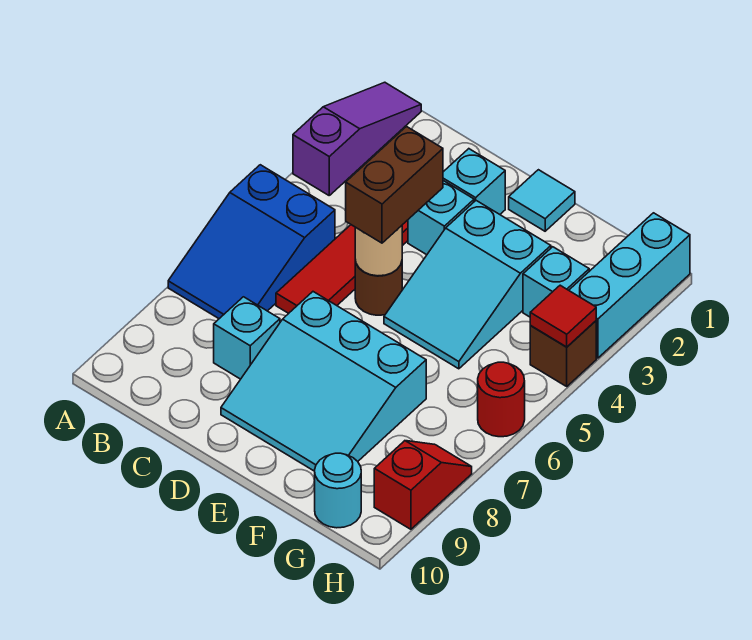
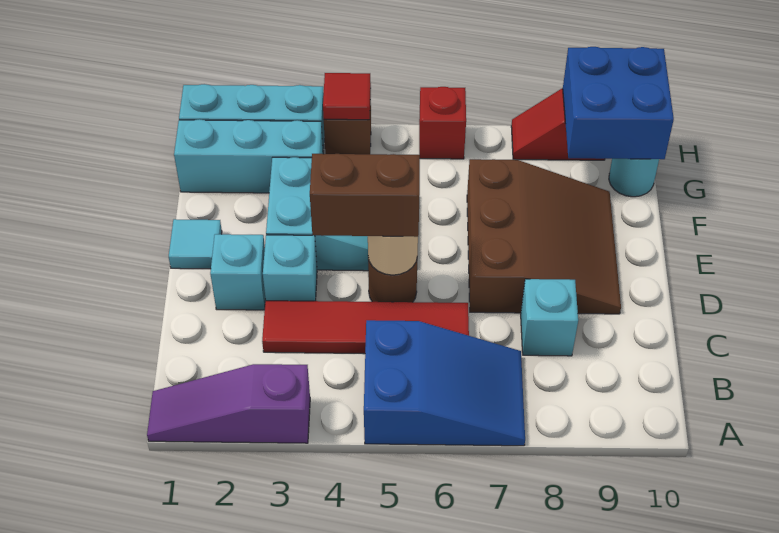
cyan slope D7:F9 level 1 top 7 -> brown slope D7:F9 level 1 top 7
cyan brick G3 level 1 -> cyan brick G1:G3 level 1
none -> blue brick G9:H10 level 2
red round brick H6 level 1 -> red brick H6 level 1

